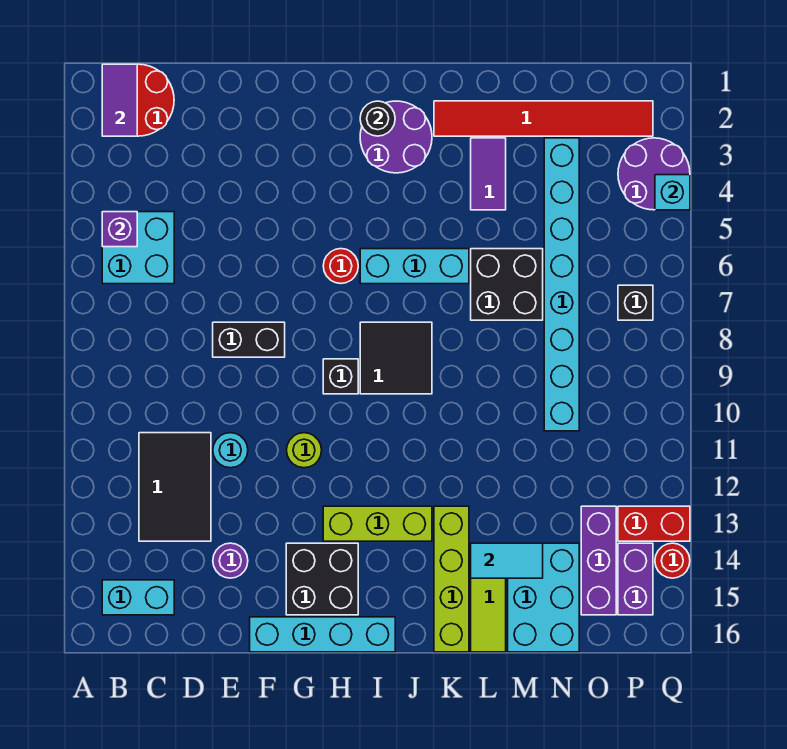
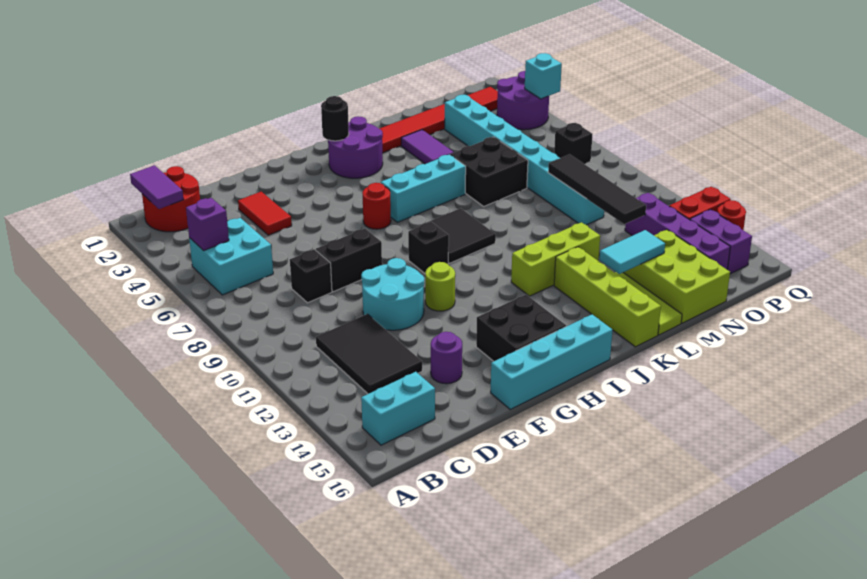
none -> black brick D8 level 1
none -> red tile E3:E4 level 1
cyan round brick E11 level 1 -> cyan round brick E10:F11 level 1
lime brick H13:J13 level 1 -> lime brick J12:L12 level 1
cyan brick M14:N16 level 1 -> lime brick M14:N16 level 1
none -> black tile N9:N12 level 2
purple brick O13:O15 level 1 -> purple brick O12:O15 level 1

